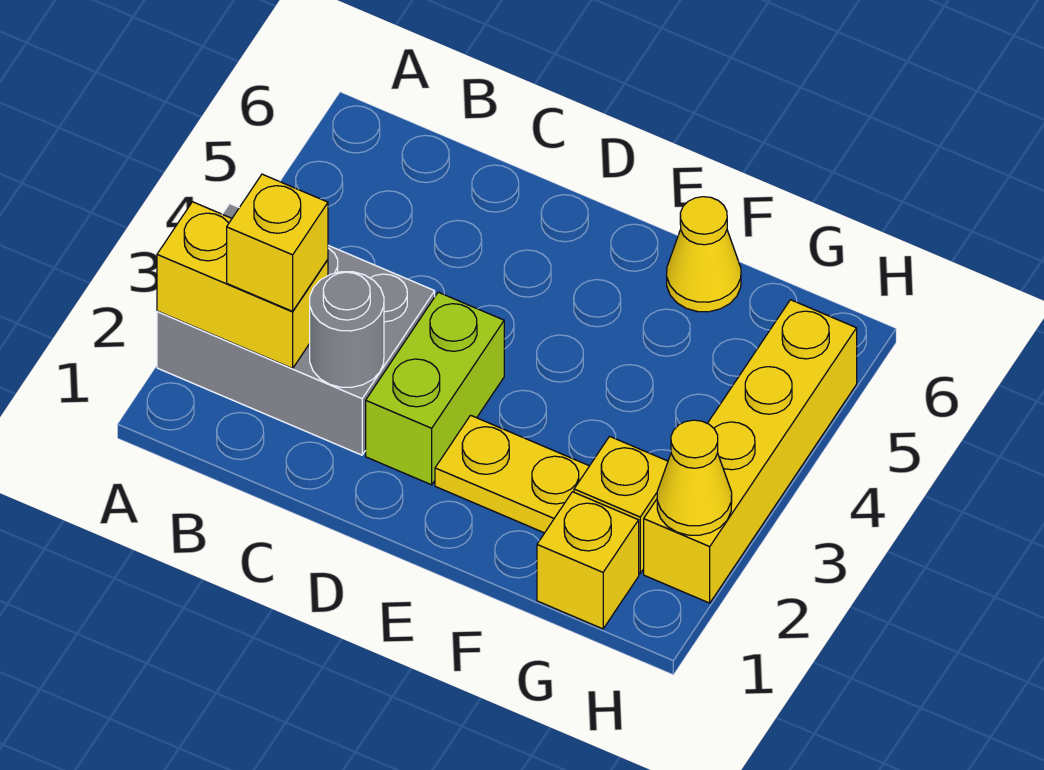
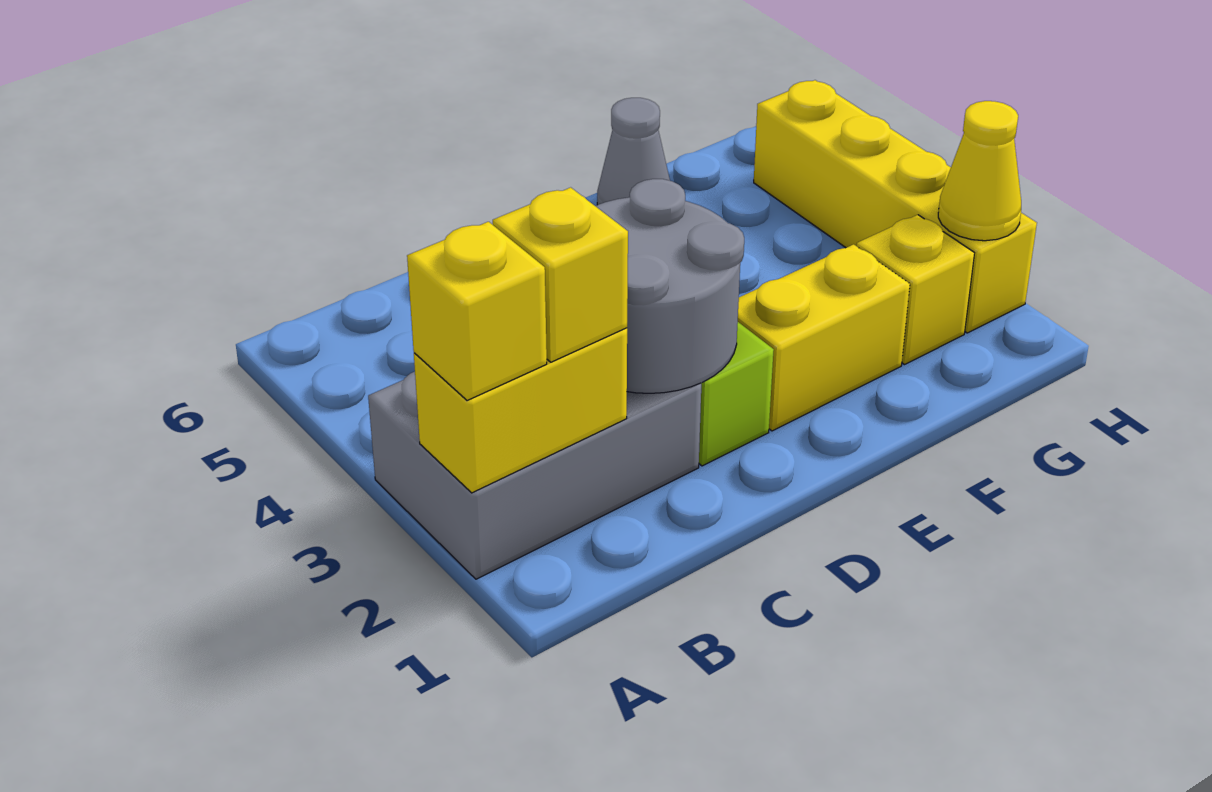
grey round brick C2 level 2 -> grey round brick C2:D3 level 2
yellow plate E2:F2 level 1 -> yellow brick E2:F2 level 1
yellow cone F6 level 1 -> grey cone F6 level 1
yellow brick G1 level 1 -> yellow brick A2 level 3

